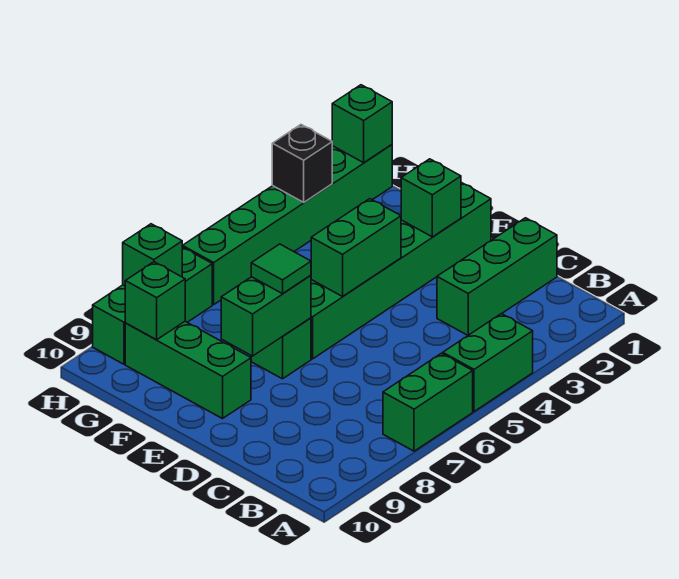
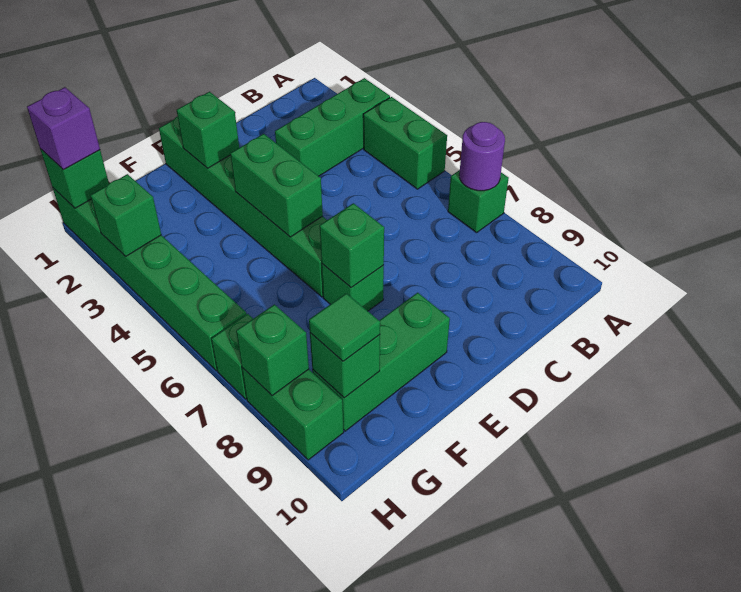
green brick A6:A7 level 1 -> green brick A7 level 1
none -> purple round brick A7 level 2
green brick C1:C3 level 1 -> green brick A3:C3 level 1
green brick E7:E8 level 2 -> green brick E7 level 2
green tile E7 level 3 -> green tile G9 level 3
none -> purple brick H1 level 3
black brick H3 level 2 -> green brick H3 level 2

